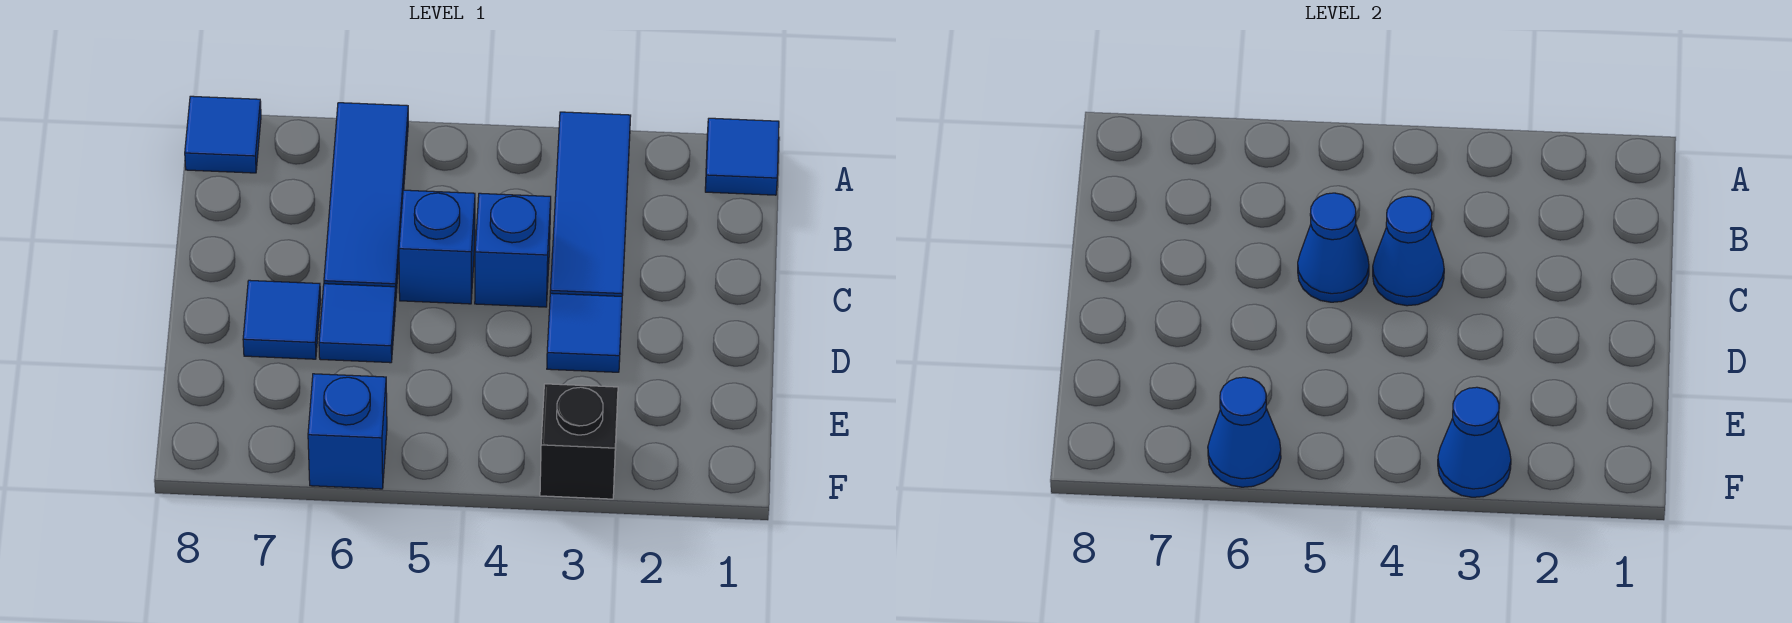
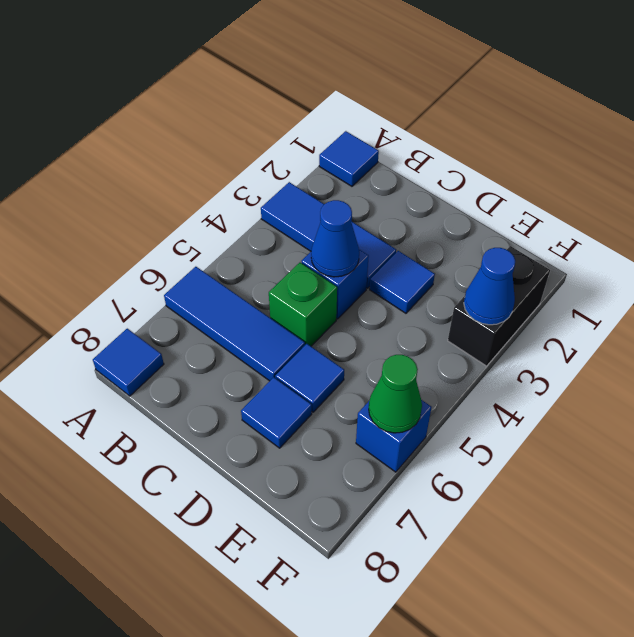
blue brick C5 level 1 -> green brick C5 level 1
blue cone C5 level 2 -> none
black brick F3 level 1 -> black brick F2:F3 level 1
blue cone F6 level 2 -> green cone F6 level 2

